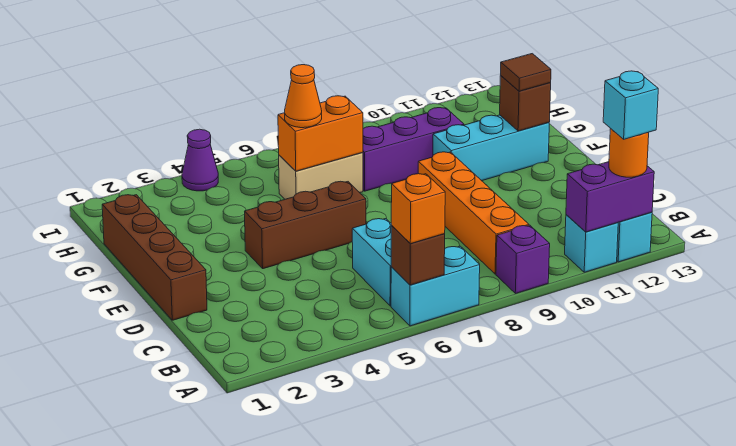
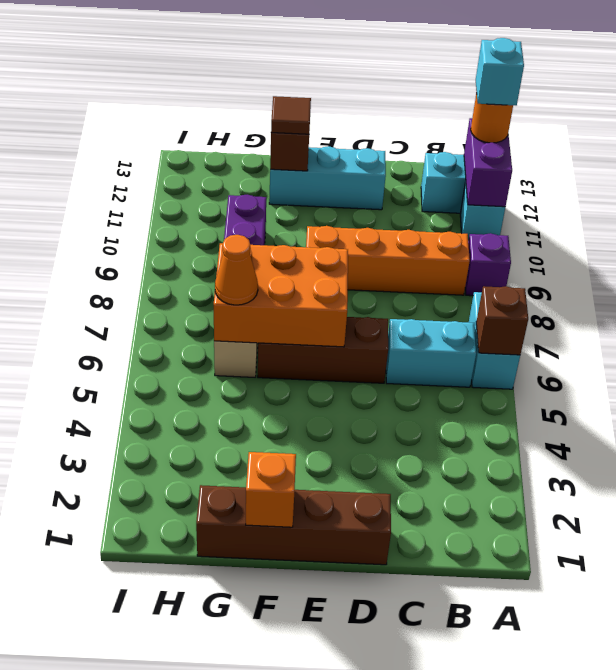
orange brick A6 level 3 -> orange brick F1 level 2
brown brick E4:E6 level 1 -> brown brick D6:F6 level 1
cyan brick F10:F12 level 1 -> cyan brick D12:F12 level 1
orange brick G6:G7 level 2 -> orange brick E6:G7 level 2
purple cone I4 level 1 -> none

